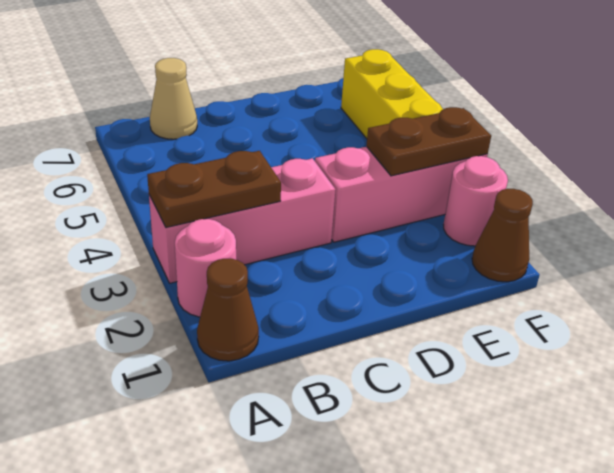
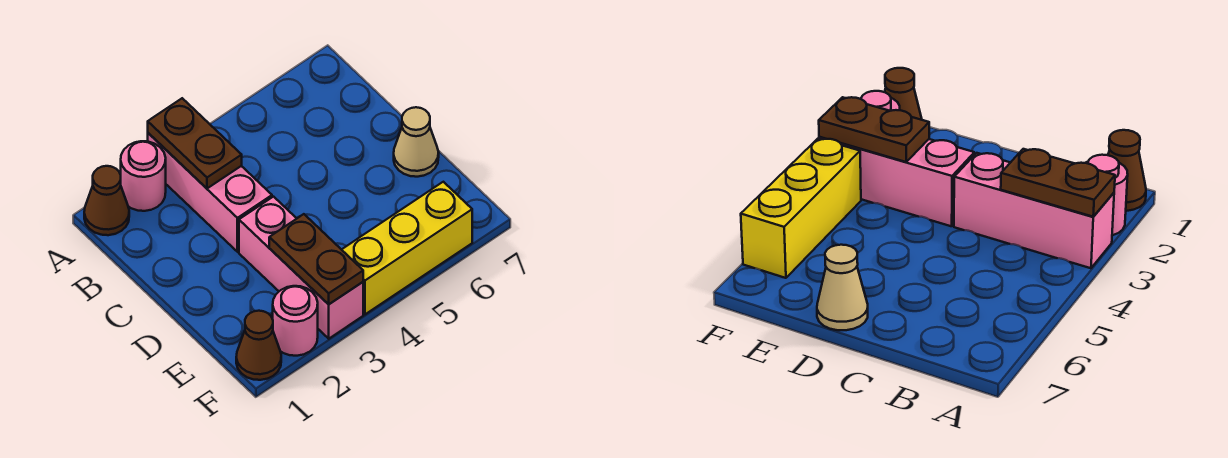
tan cone B7 level 1 -> tan cone D7 level 1

